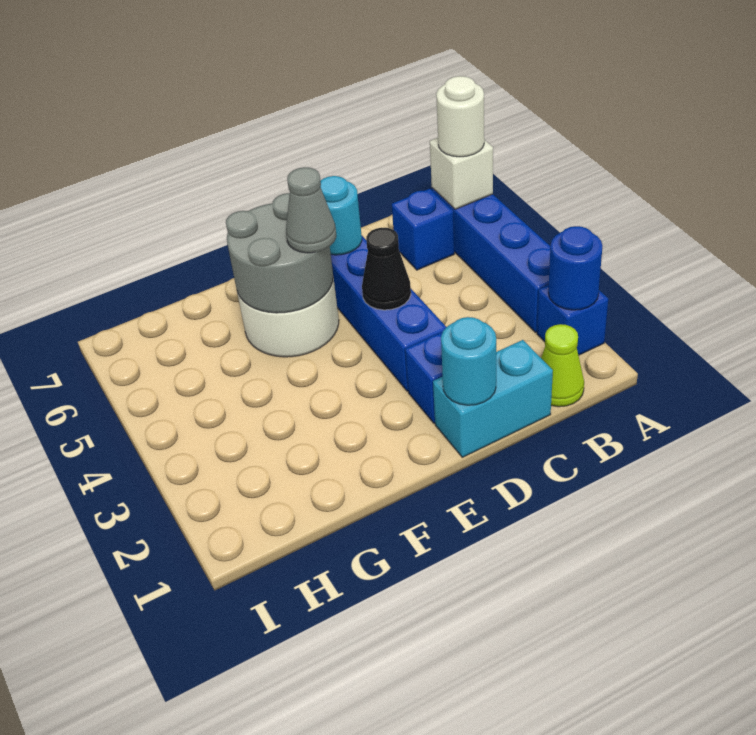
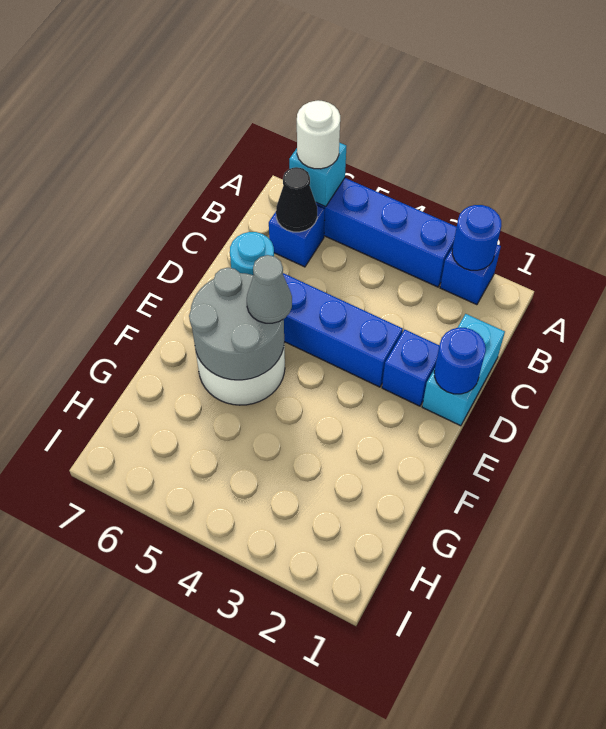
white brick A6 level 2 -> cyan brick A6 level 2
lime cone B1 level 1 -> none
cyan round brick D1 level 2 -> blue round brick D1 level 2
black cone D4 level 2 -> black cone B6 level 2

